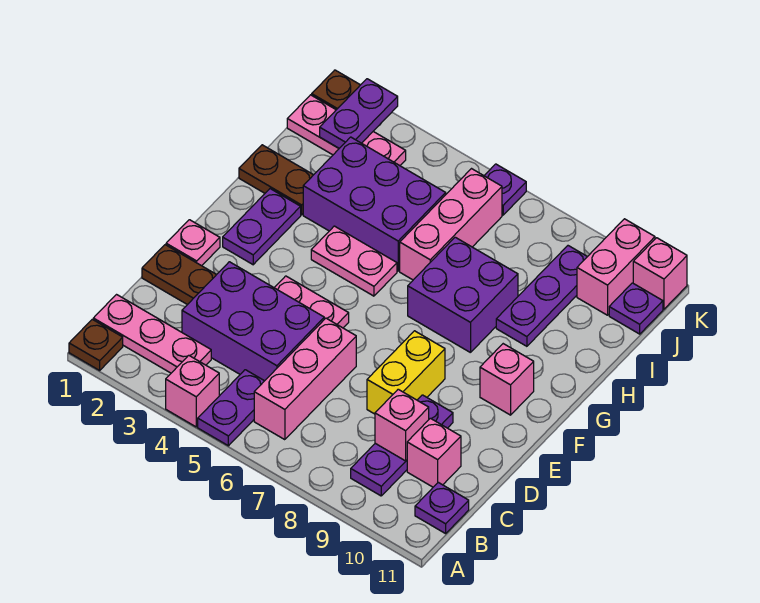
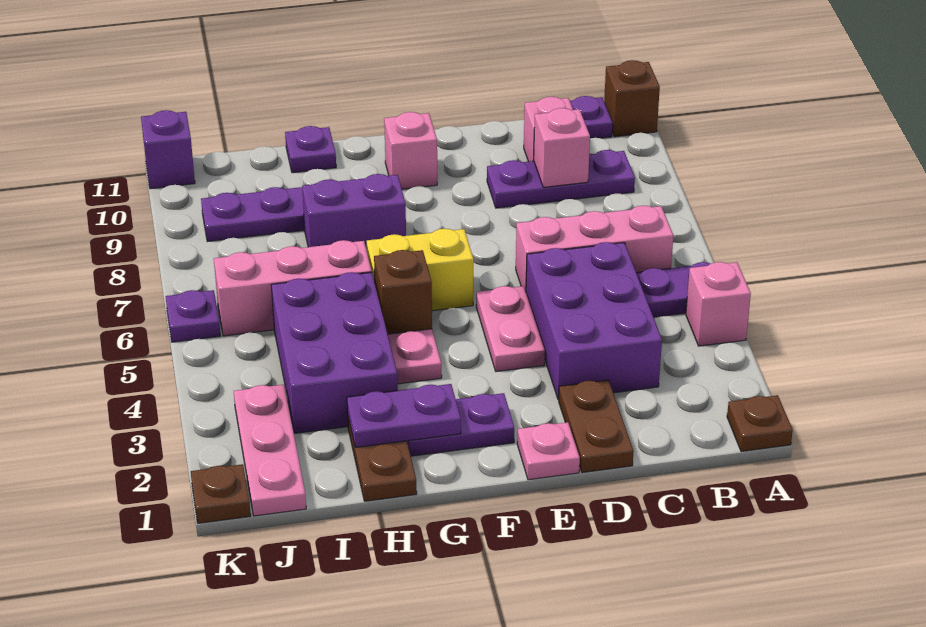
none -> brown brick A11 level 1
pink plate B1:B3 level 1 -> none
yellow brick D8:E8 level 1 -> yellow brick F6:G6 level 1
none -> brown brick G5 level 2
purple brick G7:H8 level 1 -> purple brick G8:H8 level 1
purple plate J2:K2 level 2 -> purple plate G2:H2 level 2
pink brick J10:K10 level 1 -> none
purple plate J11 level 1 -> purple plate H11 level 1
pink brick K11 level 1 -> purple brick K11 level 1

